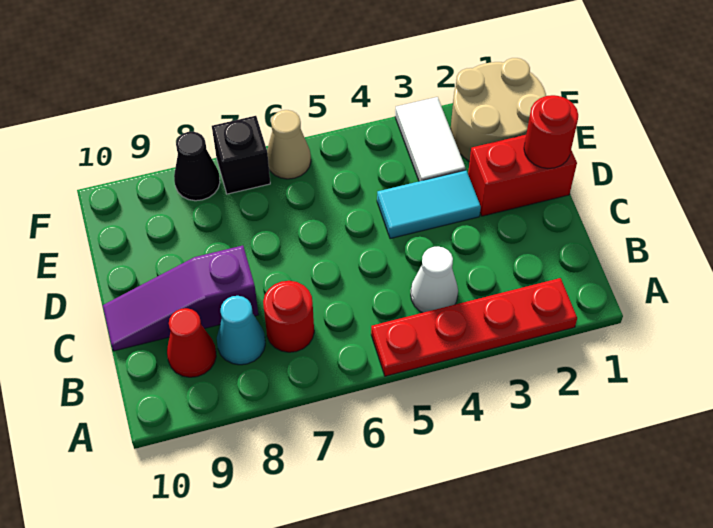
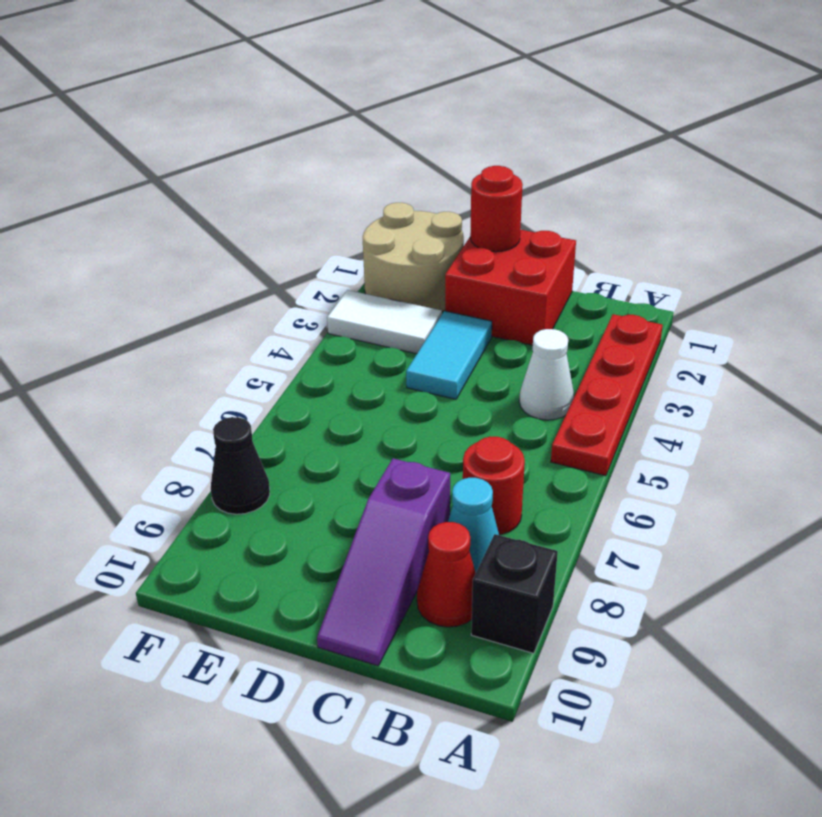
red brick D1:D2 level 1 -> red brick C1:D2 level 1
tan cone F6 level 1 -> none
black brick F7 level 1 -> black brick A9 level 1

